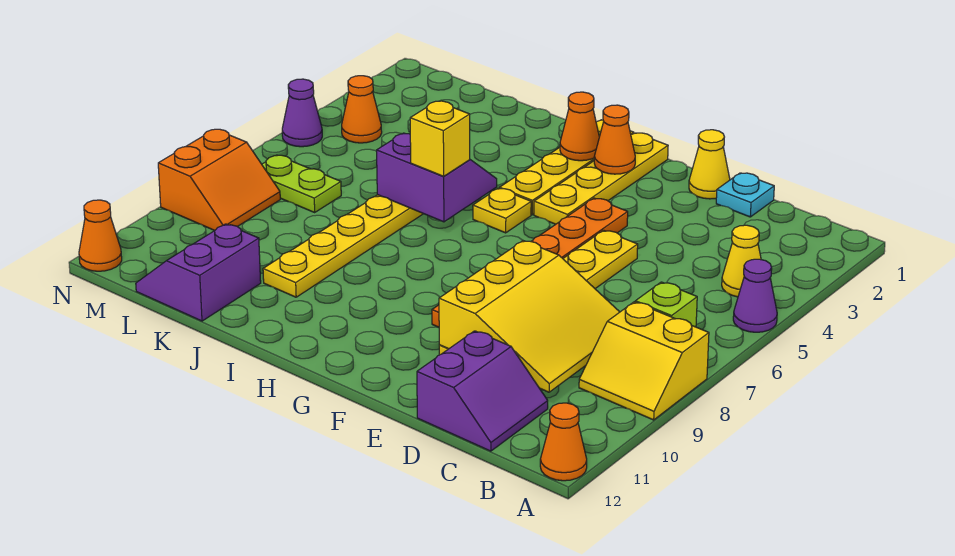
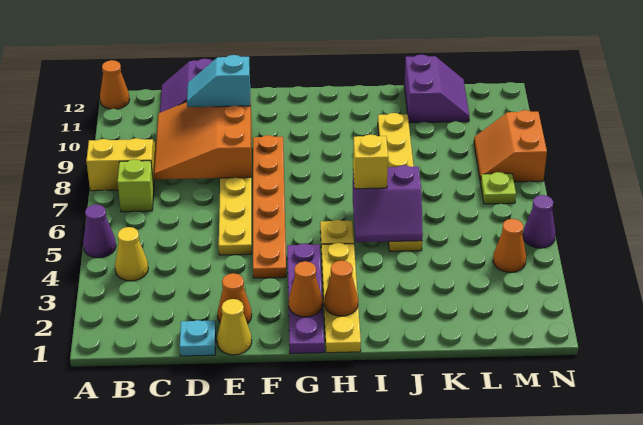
yellow slope C8:E10 level 2 top E -> orange slope C8:E10 level 2 top E
none -> cyan slope D10:E10 level 3 top E
yellow plate G1:G4 level 1 -> purple plate G1:G4 level 1
lime plate L7:M7 level 1 -> lime plate M7 level 1
orange cone N12 level 1 -> orange cone E2 level 1

